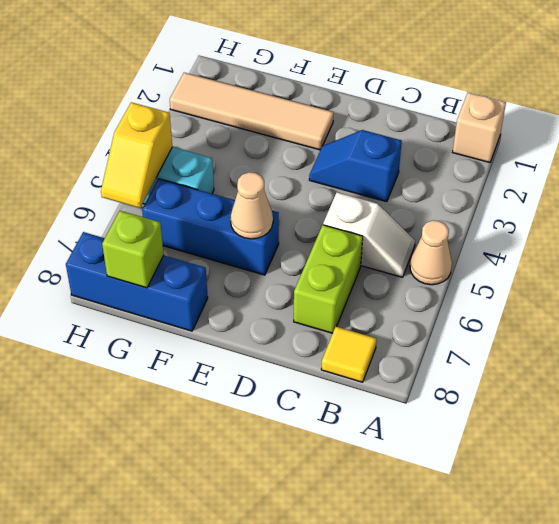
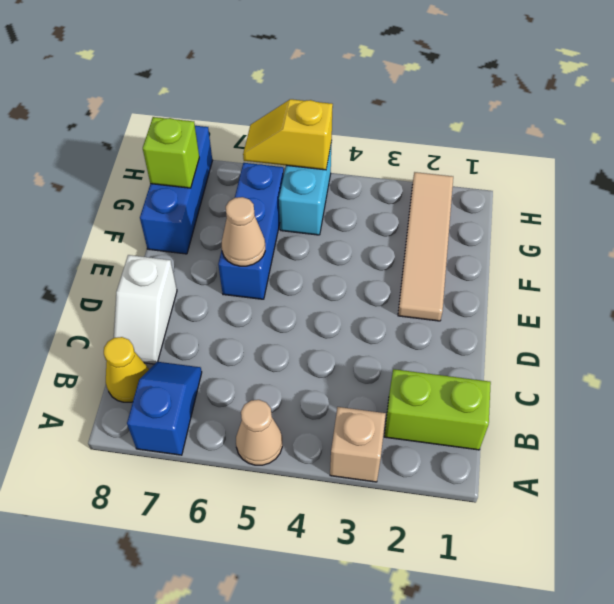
tan brick A1 level 1 -> tan brick A3 level 1
white slope B5:C5 level 1 top C -> white slope C8:D8 level 1 top D
yellow tile B8 level 1 -> yellow cone B8 level 1
blue slope C3:D3 level 1 top C -> blue slope A7:B7 level 1 top A
lime brick C6:C7 level 1 -> lime brick B1:B2 level 1

